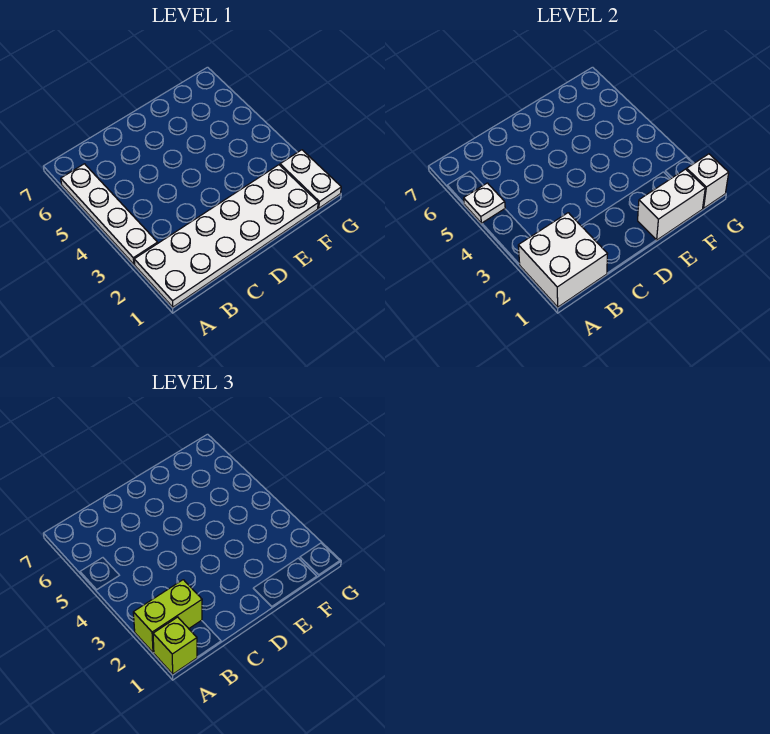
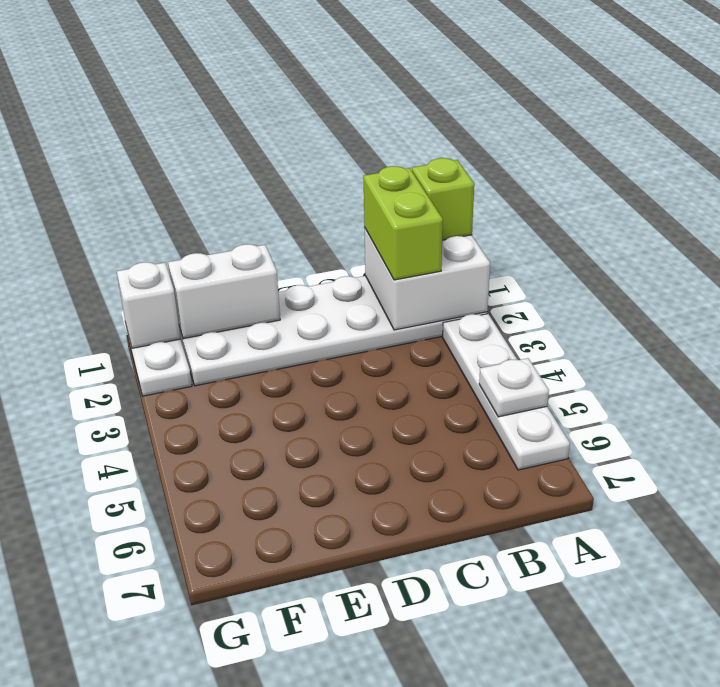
lime brick A2:B2 level 3 -> lime brick B1:B2 level 3

